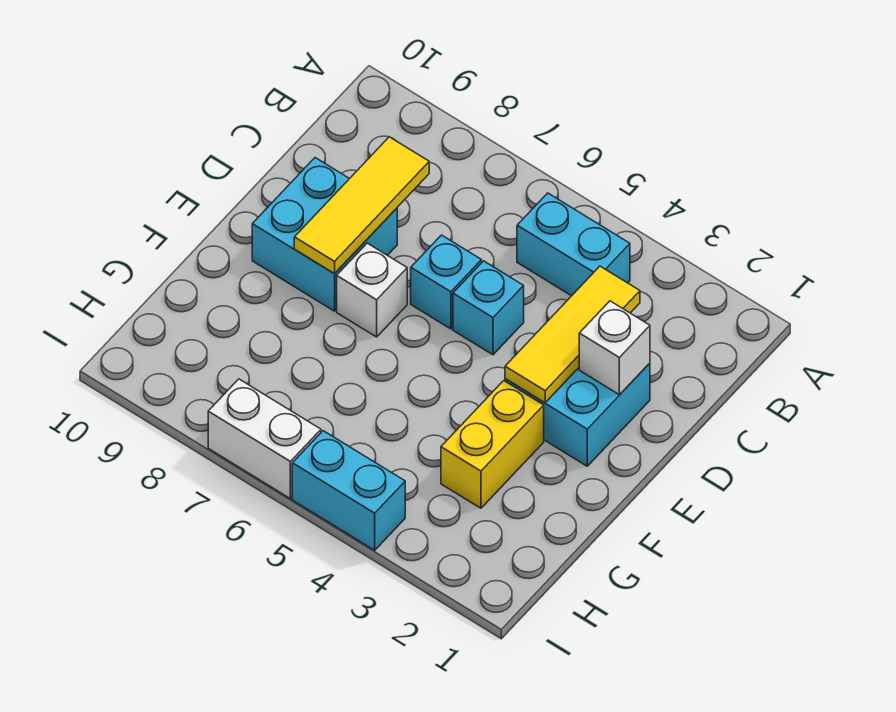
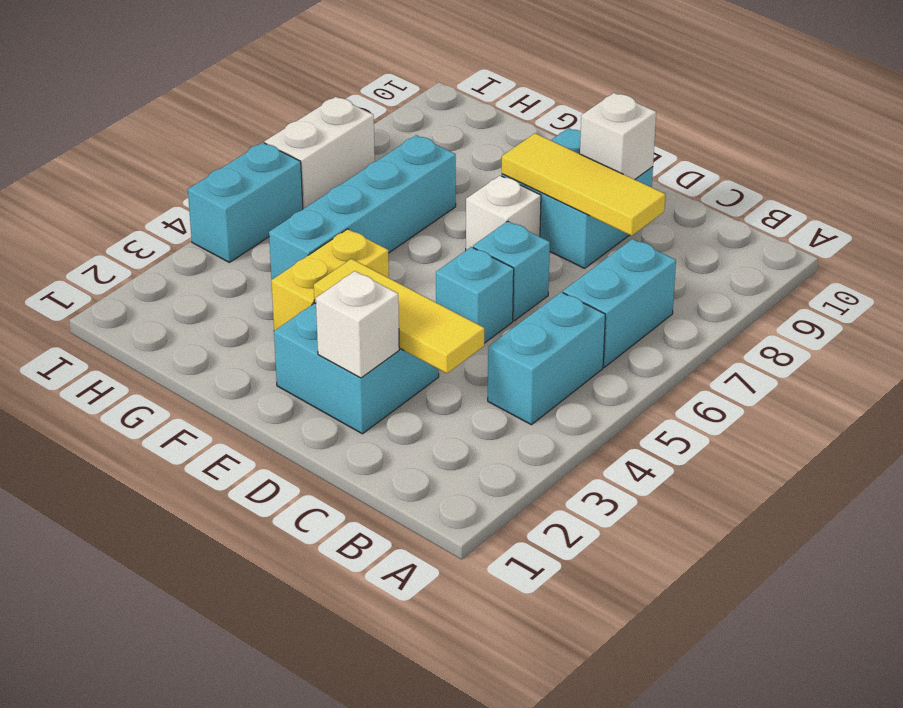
none -> cyan brick B6:B7 level 1
none -> white brick D9 level 2
yellow brick F3:G3 level 1 -> yellow brick F3:F4 level 1
none -> cyan brick G4:G7 level 1

